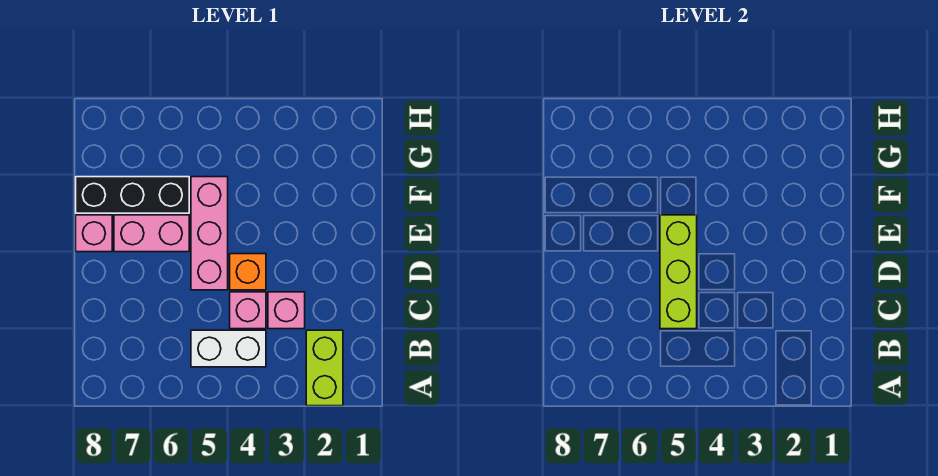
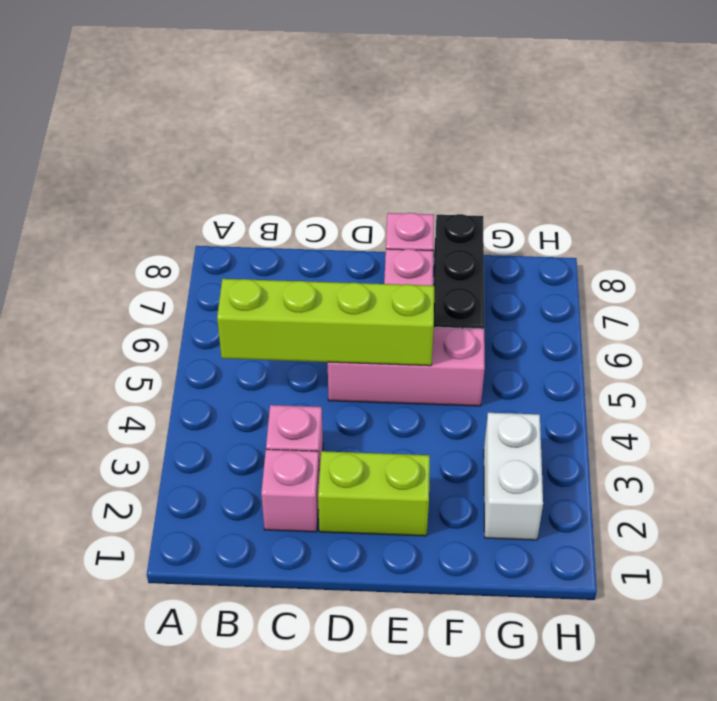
lime brick A2:B2 level 1 -> lime brick D2:E2 level 1
white brick B4:B5 level 1 -> white brick G2:G3 level 1
pink brick C4 level 1 -> pink brick C2 level 1
lime brick C5:E5 level 2 -> lime brick B5:E5 level 2
orange brick D4 level 1 -> none

